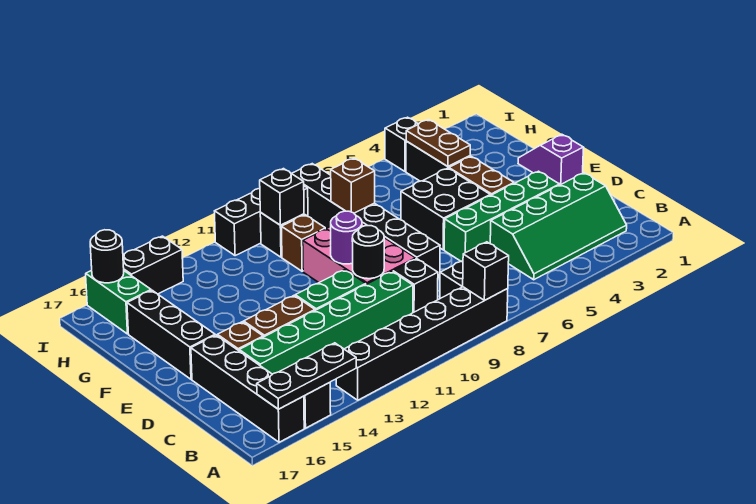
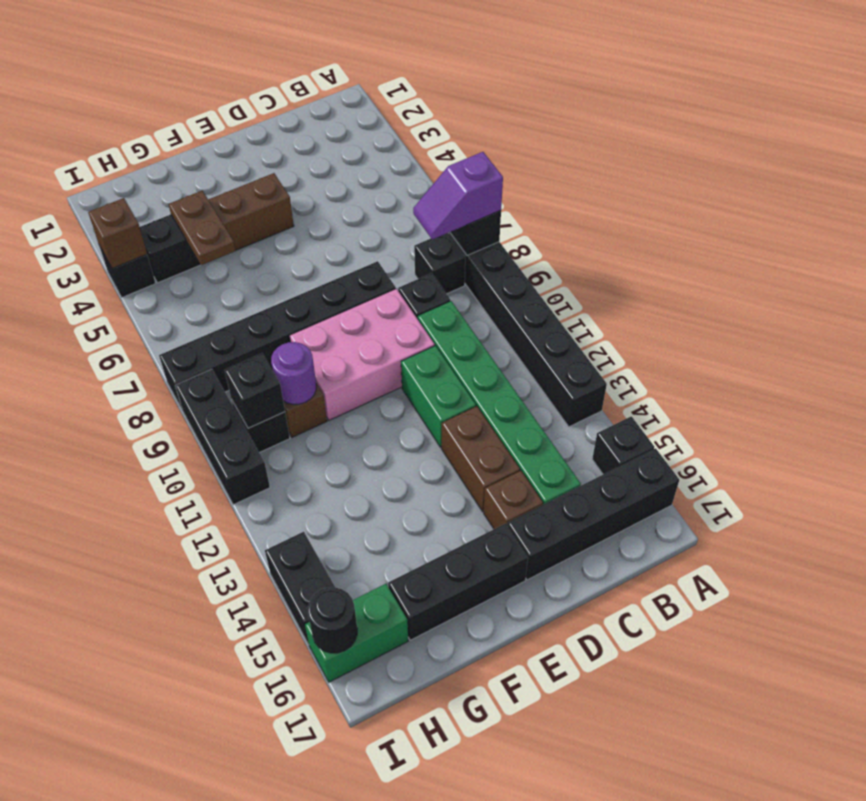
black plate A14:A16 level 2 -> none
green slope B2:C5 level 1 top C -> none
green brick D3:D6 level 1 -> none
black round brick D10 level 2 -> none
purple slope E1:F1 level 1 top E -> purple slope A8:B8 level 3 top A
black brick E5:F6 level 1 -> none
purple round brick E10 level 2 -> purple round brick G10 level 2
brown plate G4:H4 level 2 -> brown plate G4:G5 level 2
brown brick G8 level 2 -> brown brick I4 level 2

